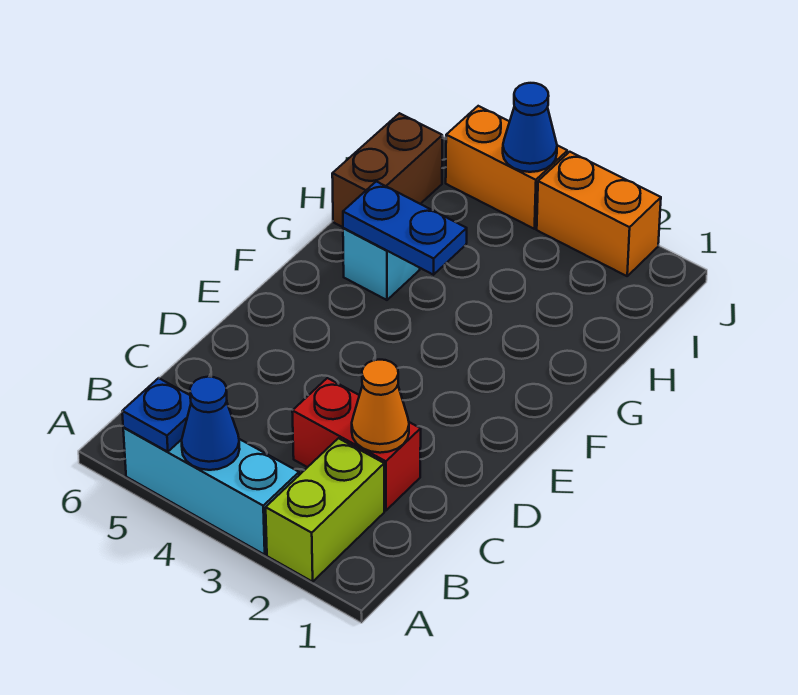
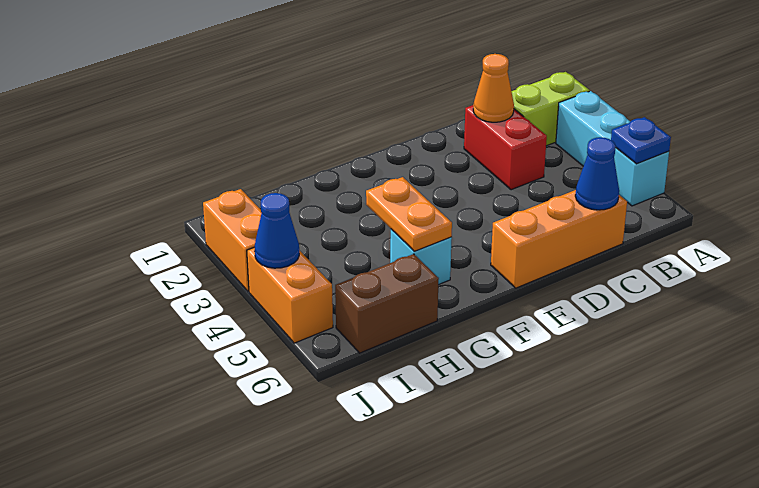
blue cone A4 level 2 -> blue cone C6 level 2
none -> orange brick C6:E6 level 1
blue plate G4:G5 level 2 -> orange plate G4:G5 level 2

